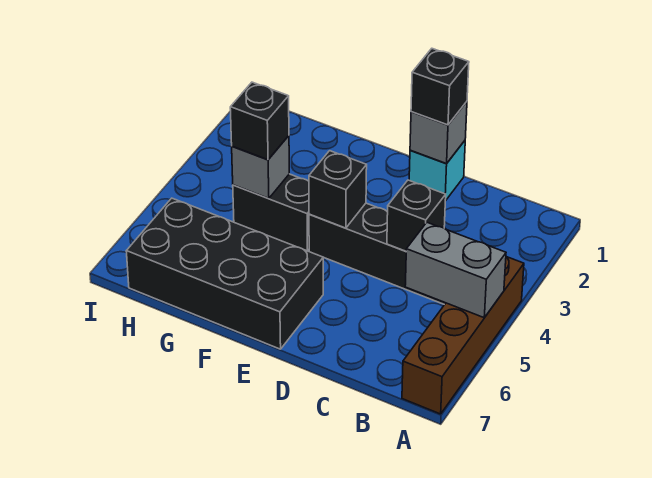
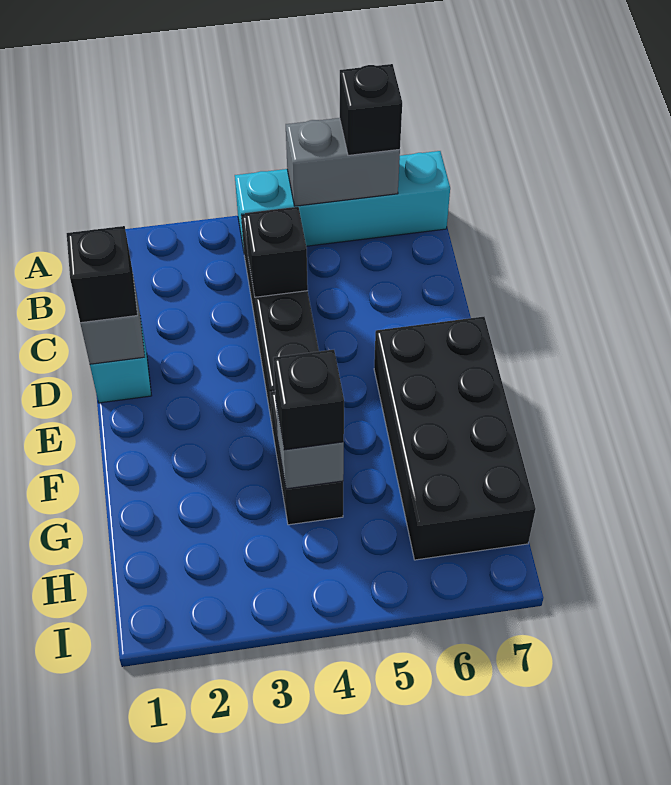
brown brick A4:A7 level 1 -> cyan brick A4:A7 level 1
grey brick A5:B5 level 2 -> grey brick A5:A6 level 2
black brick E4 level 2 -> black brick A6 level 3

